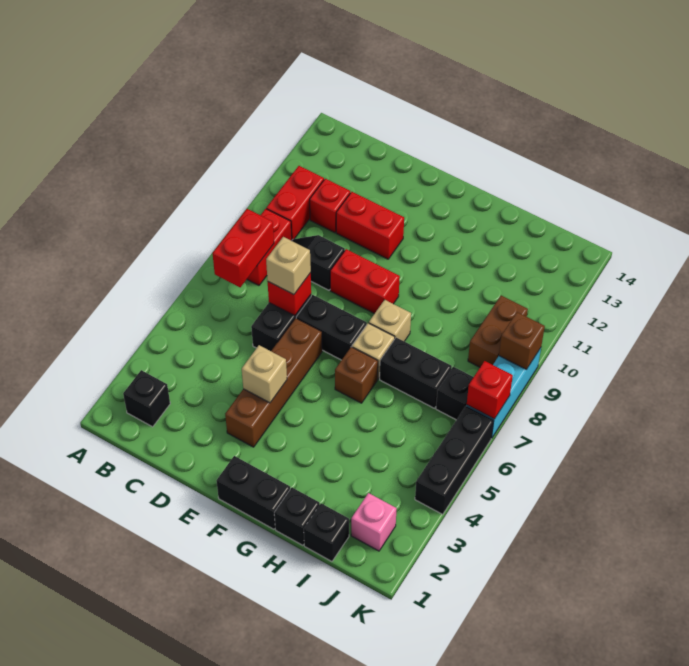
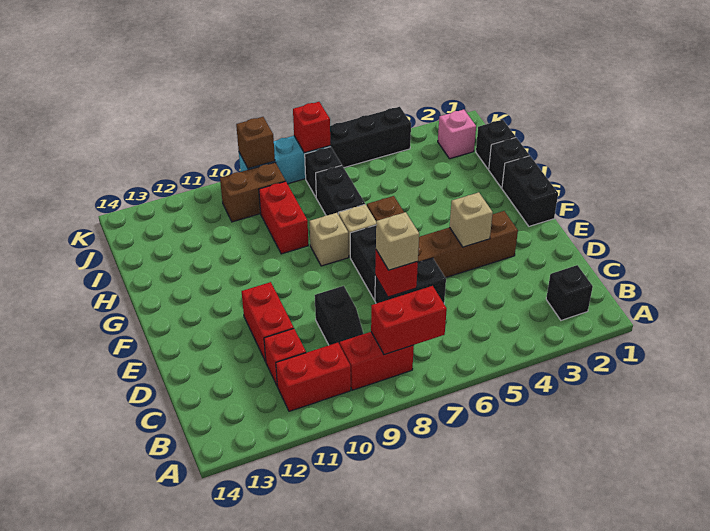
red brick E9:F9 level 1 -> red brick H9:I9 level 1

